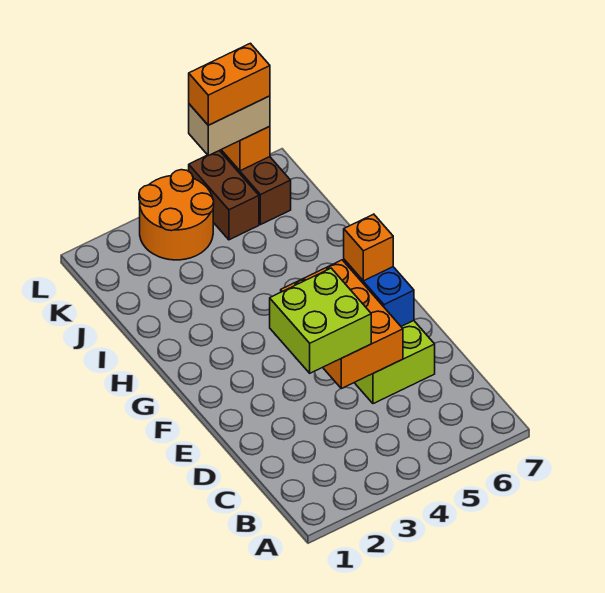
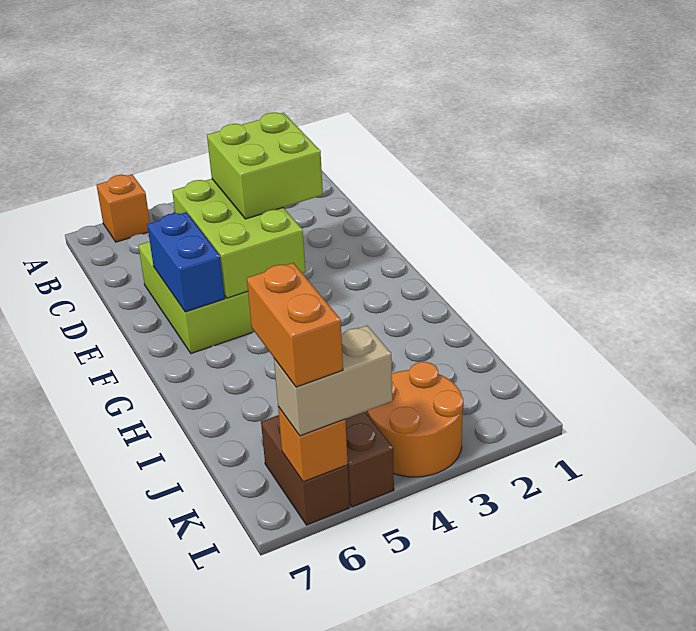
orange brick D4:F5 level 2 -> lime brick D4:F5 level 2
orange brick F6 level 3 -> orange brick A6 level 1
orange brick L5:L6 level 4 -> orange brick K6:L6 level 4

